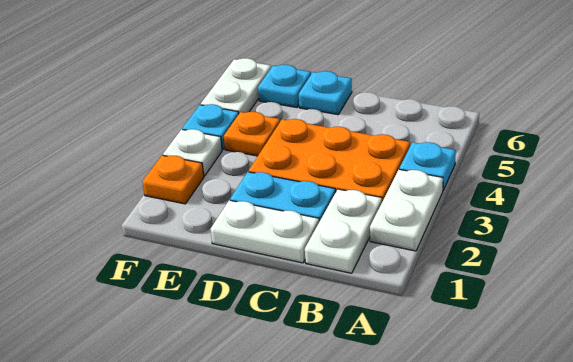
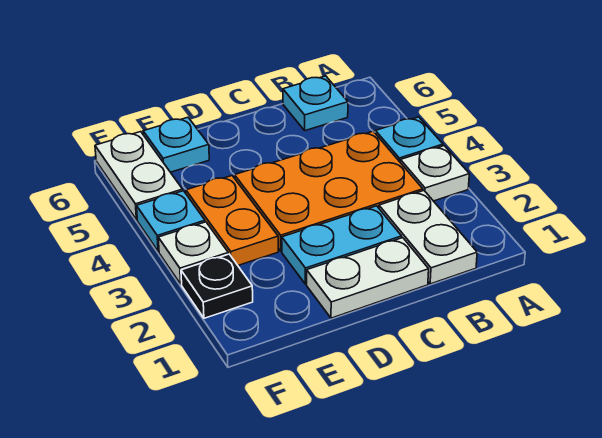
white plate A2:A3 level 1 -> white plate A3 level 1
cyan plate D6 level 1 -> cyan plate B6 level 1
orange plate E4 level 1 -> orange plate E3:E4 level 1
orange plate F2 level 1 -> black plate F2 level 1

